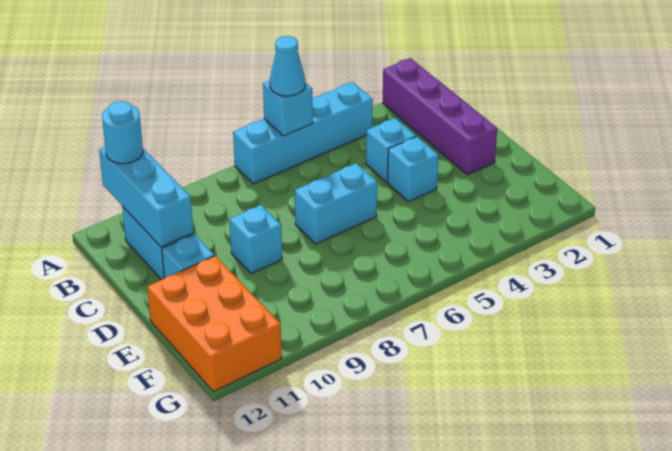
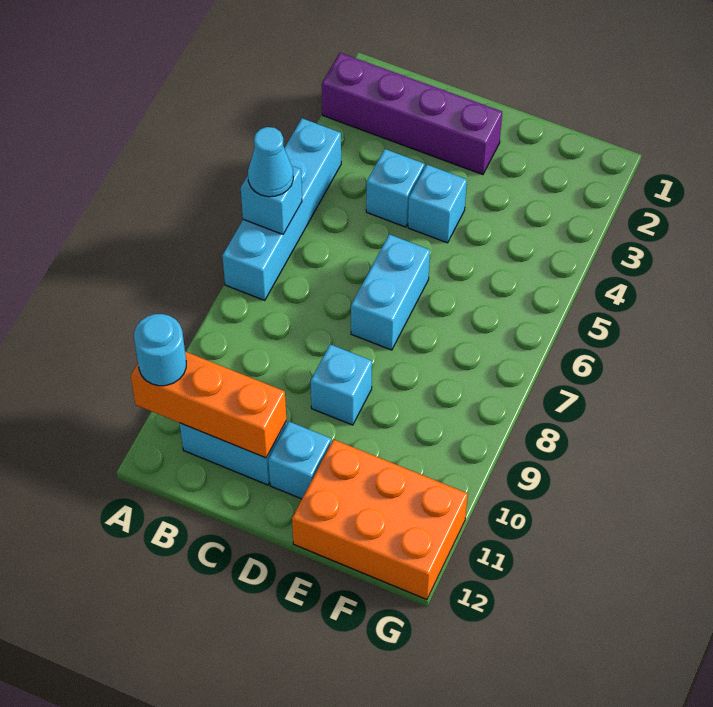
cyan brick A11:C11 level 2 -> orange brick A11:C11 level 2

